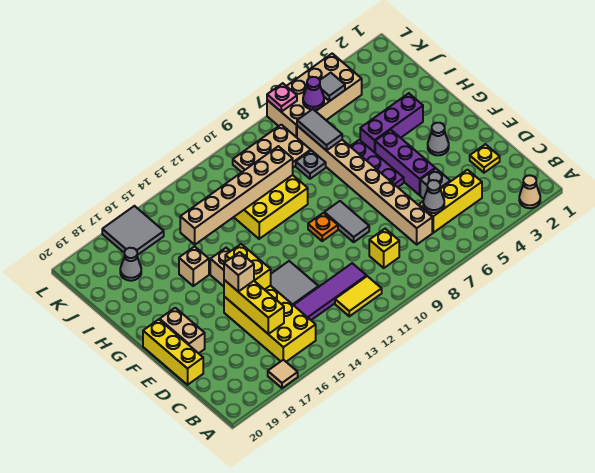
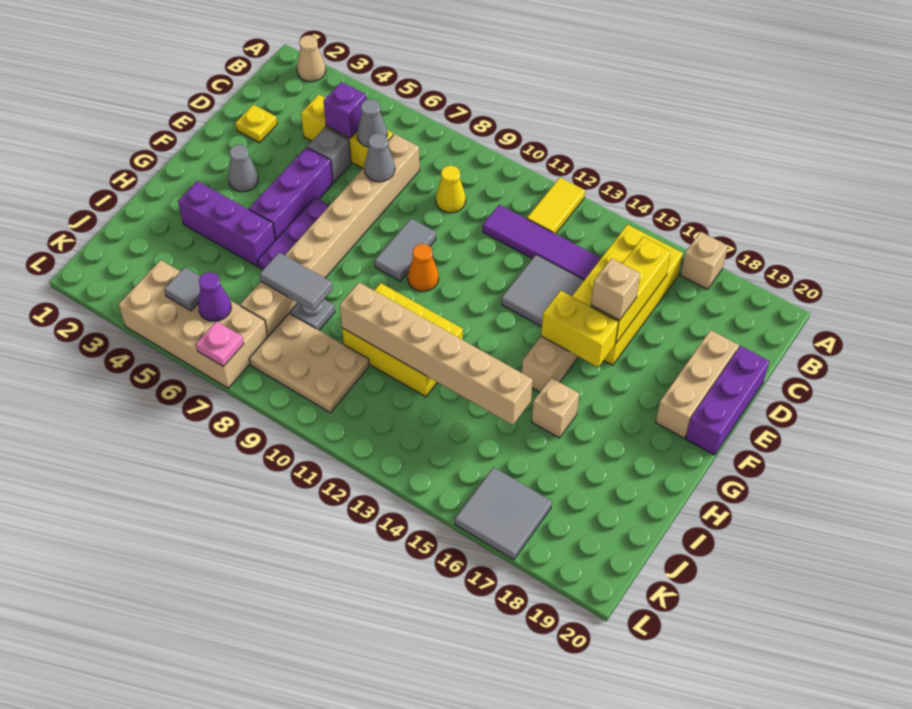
tan tile A17 level 1 -> tan brick A17 level 1
yellow tile B11:B12 level 1 -> yellow tile A12:B12 level 1
none -> purple brick C5 level 2
yellow brick C9 level 1 -> yellow cone C9 level 1
yellow brick D20:F20 level 1 -> purple brick D20:F20 level 1
yellow brick E15:F15 level 2 -> yellow brick F15:F16 level 2
tan brick E19:F19 level 1 -> tan brick D19:F19 level 1
orange plate F10 level 1 -> orange cone F10 level 1
grey tile I7:J7 level 2 -> grey tile I7:I8 level 2
grey cone J18 level 1 -> grey cone D7 level 2

